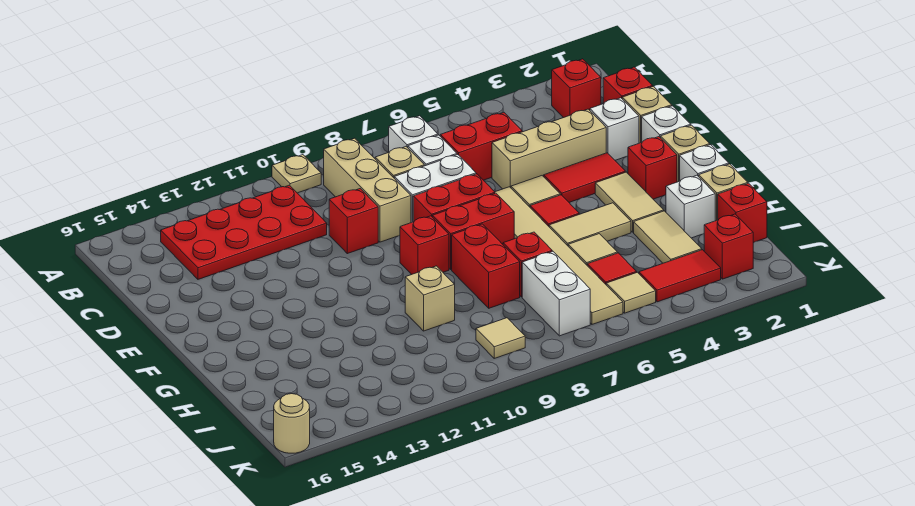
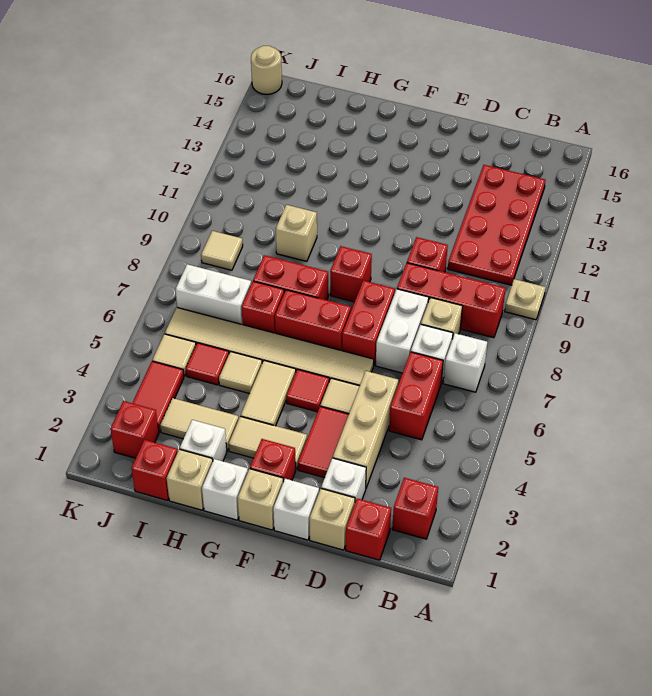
tan brick B9:D9 level 1 -> red brick B9:D9 level 1
red brick F7:F8 level 1 -> red brick F7:G7 level 1

